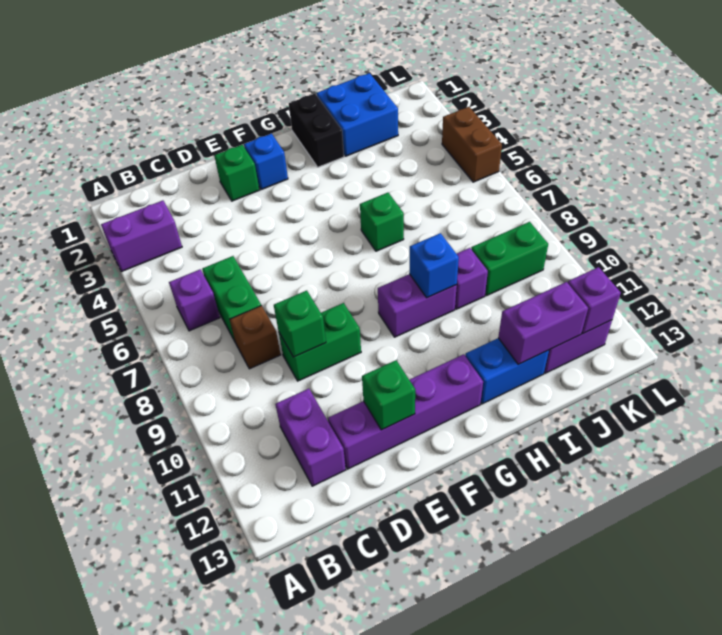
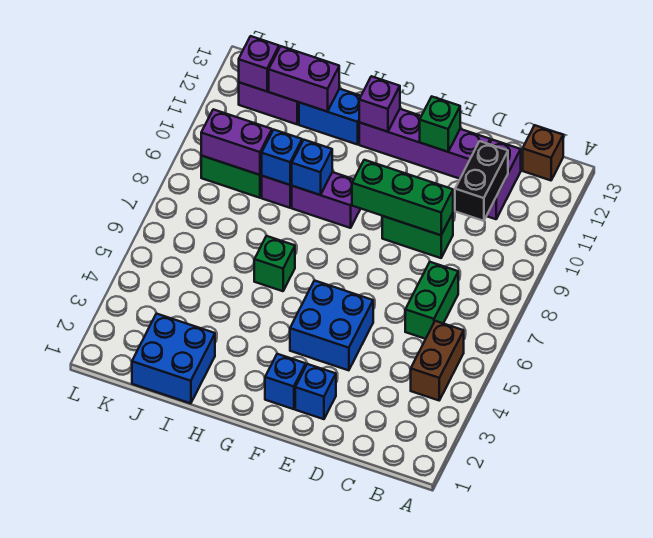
purple brick A3:B3 level 1 -> purple brick J9:K9 level 2
purple brick B6 level 1 -> purple brick G12 level 2
brown brick C8 level 1 -> brown brick B13 level 1
green brick D9 level 2 -> green brick D9:F9 level 2
green brick E2 level 1 -> blue brick E2 level 1
none -> blue brick E4:F5 level 1
black brick H1:H2 level 1 -> black brick C10:C11 level 2
none -> blue brick I9 level 2
brown brick L4:L5 level 1 -> brown brick B4:B5 level 1

